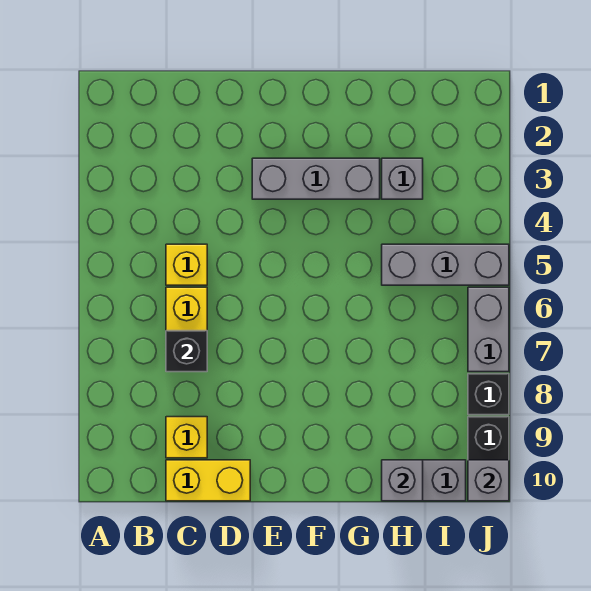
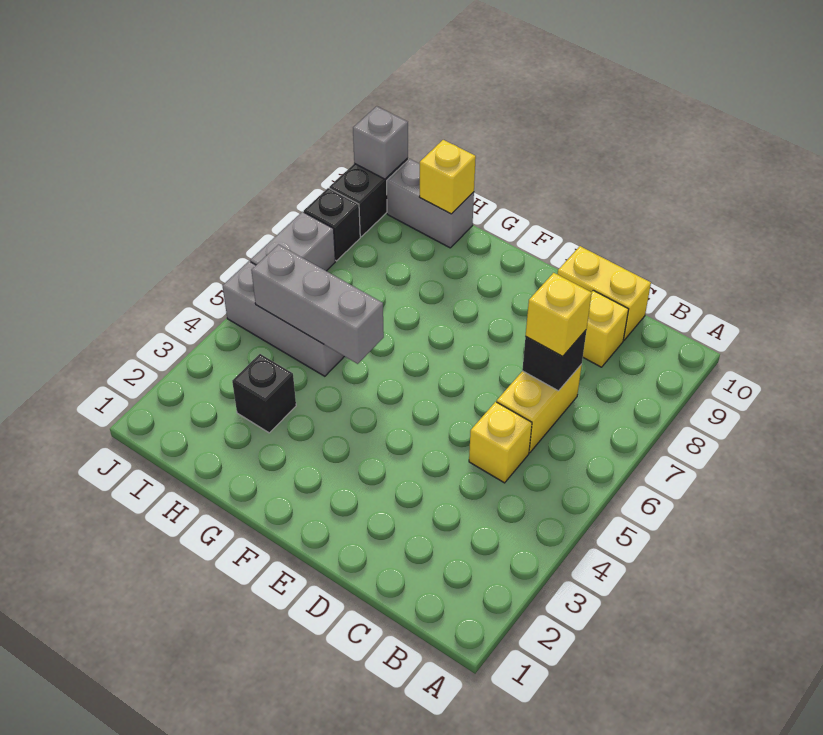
none -> yellow brick C7 level 3
grey brick E3:G3 level 1 -> grey brick G5:I5 level 2
grey brick H3 level 1 -> black brick H3 level 1
grey brick H10 level 2 -> yellow brick H10 level 2

